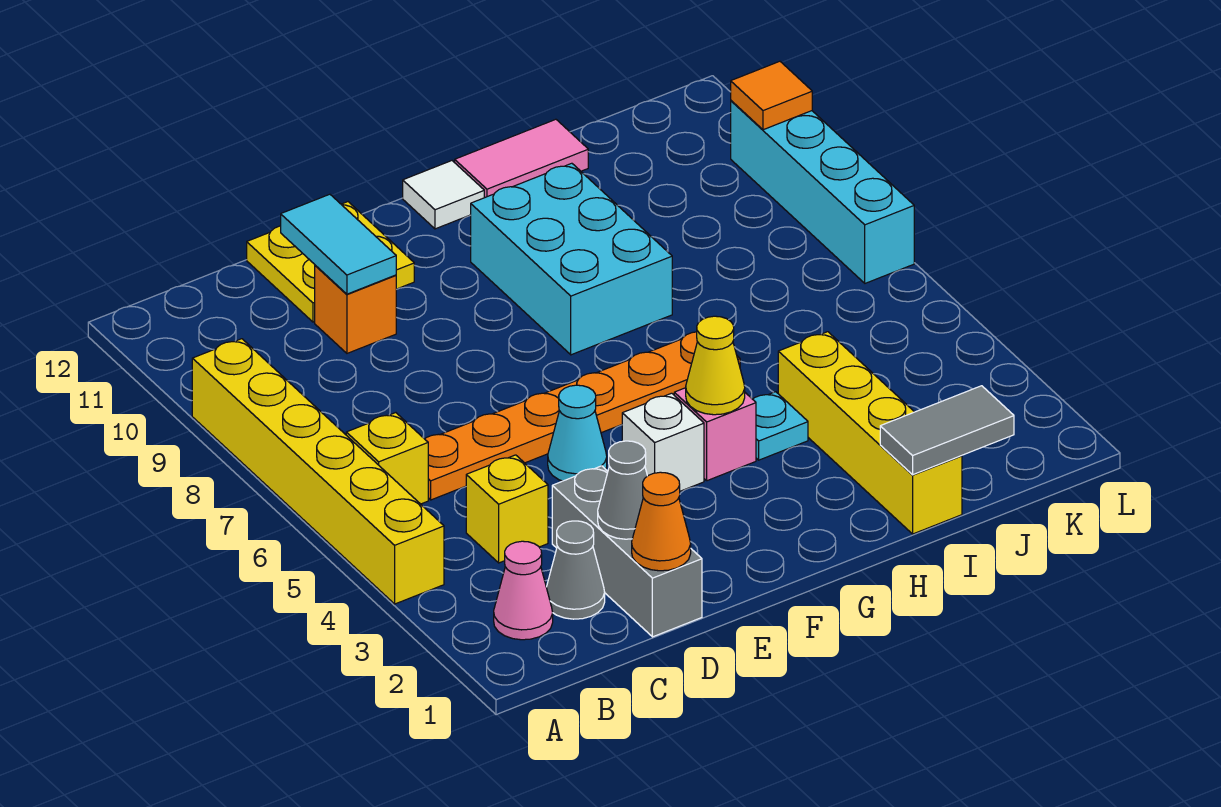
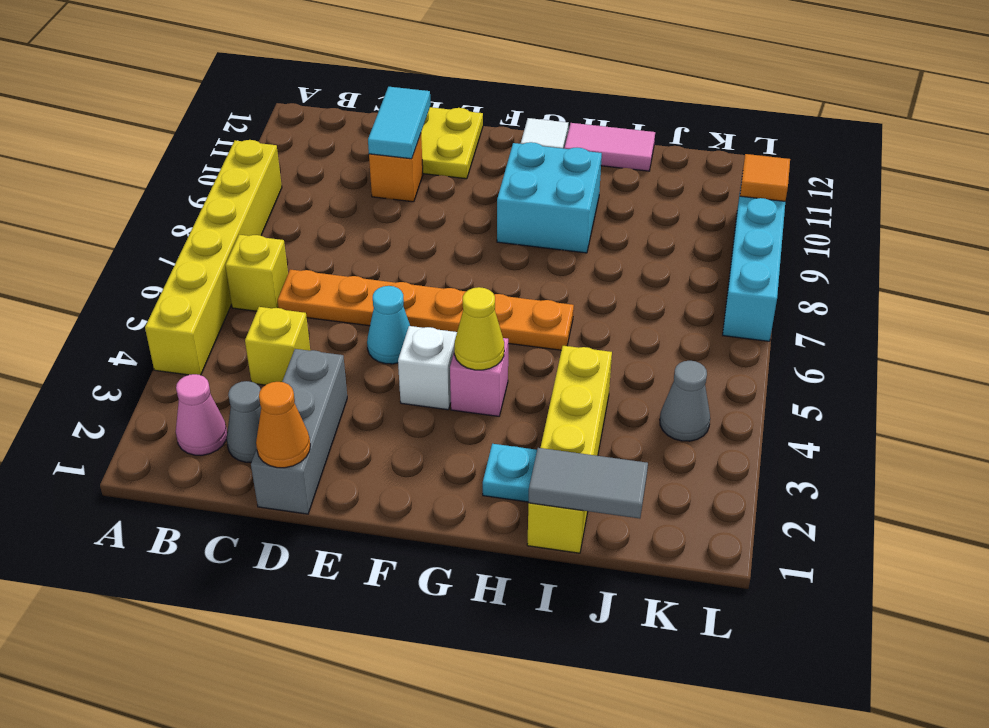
grey cone D2 level 2 -> grey cone K4 level 1
cyan brick G8:H10 level 1 -> cyan brick G9:H10 level 1
cyan plate H4 level 1 -> cyan plate H2 level 1

